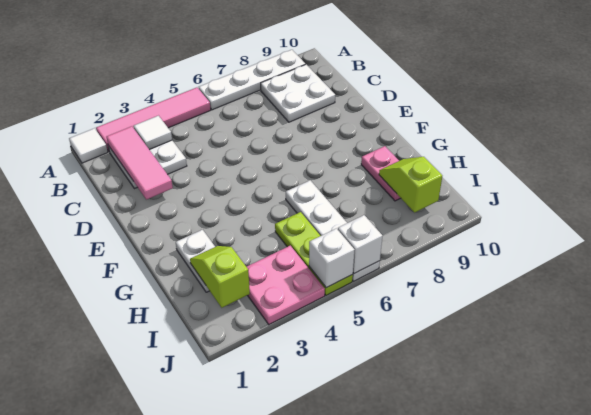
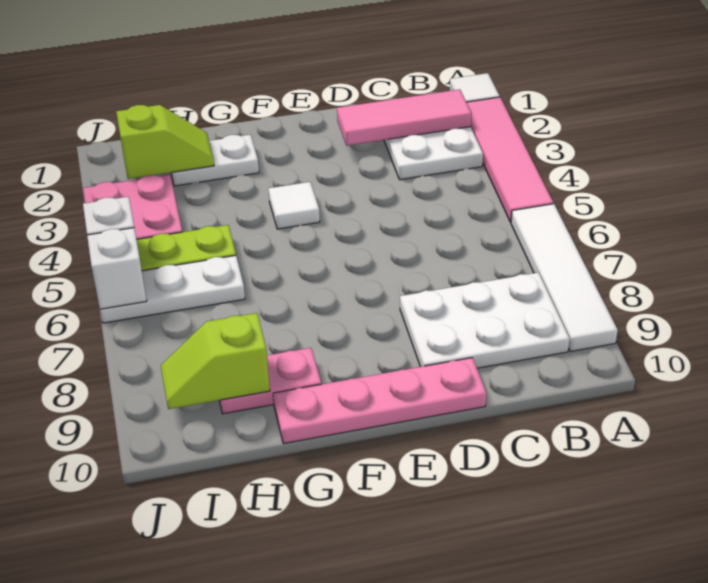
white plate A6:A9 level 1 -> white tile A6:A9 level 1
white tile B3 level 2 -> white tile F4 level 1
white plate B8:C9 level 1 -> white plate B8:D9 level 1
none -> pink plate D10:G10 level 1
white plate G6:J6 level 1 -> white plate H6:J6 level 1
lime slope H9:I9 level 2 top I -> lime slope H9:I9 level 2 top H

